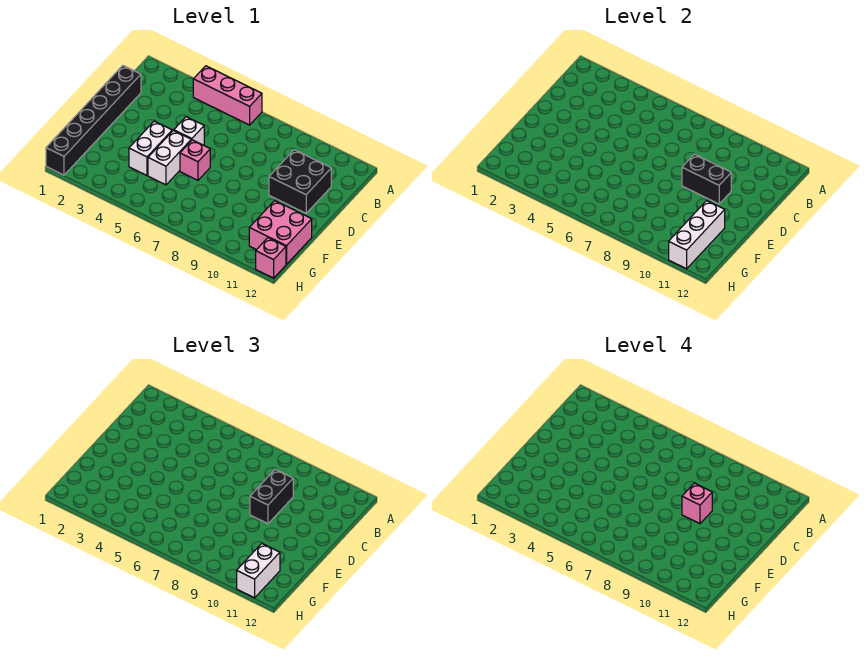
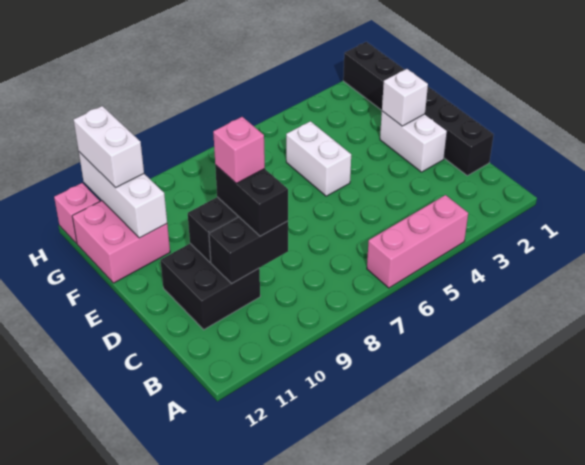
none -> black brick C9:C10 level 2
white brick D5 level 1 -> white brick E2 level 2
white brick E4:F4 level 1 -> white brick D2:E2 level 1
pink brick E6 level 1 -> none

